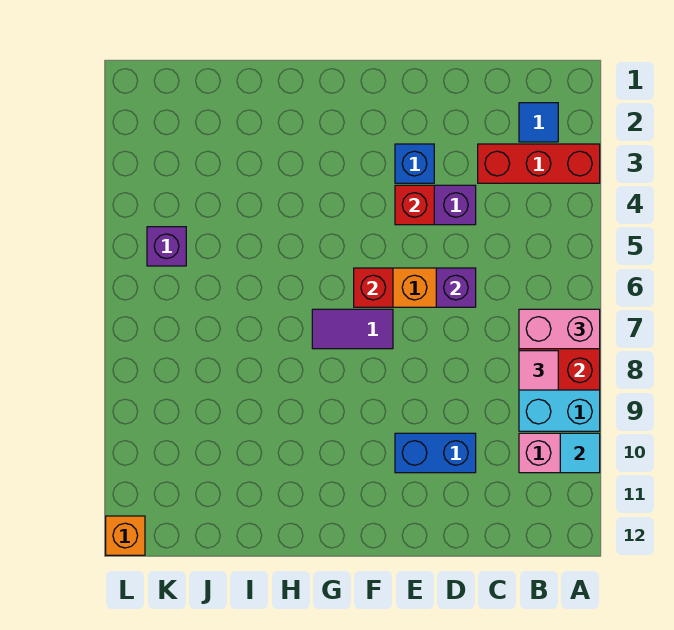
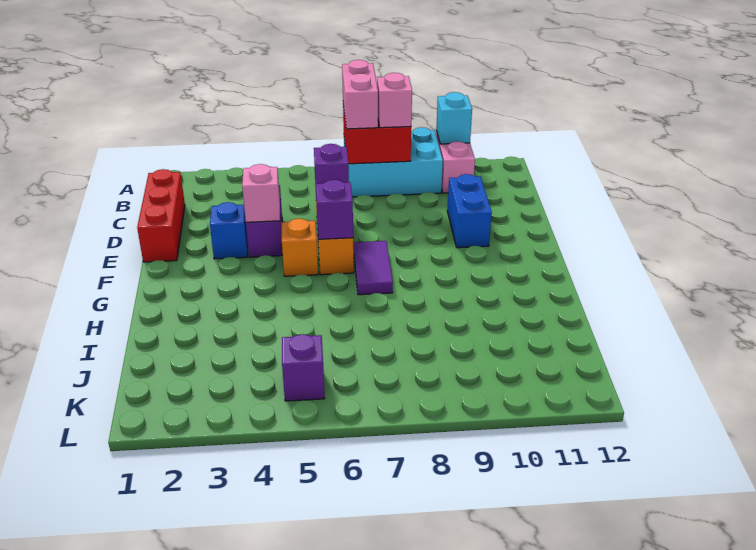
red brick A3:C3 level 1 -> red brick C1:E1 level 1
cyan tile A10 level 2 -> cyan brick A10 level 2
blue tile B2 level 1 -> none
pink tile B8 level 3 -> pink brick B8 level 3
red brick E4 level 2 -> pink brick E4 level 2
red brick F6 level 2 -> purple brick F6 level 2
orange brick L12 level 1 -> orange brick F5 level 1

